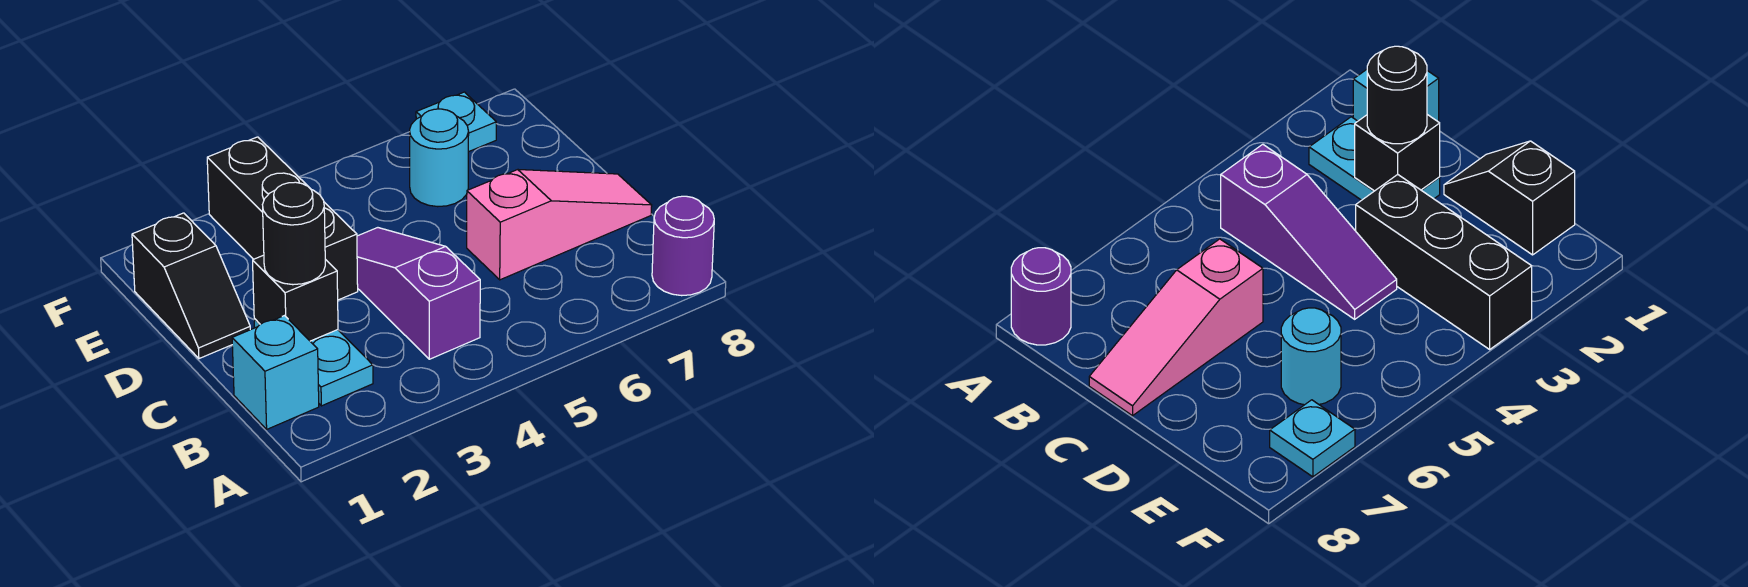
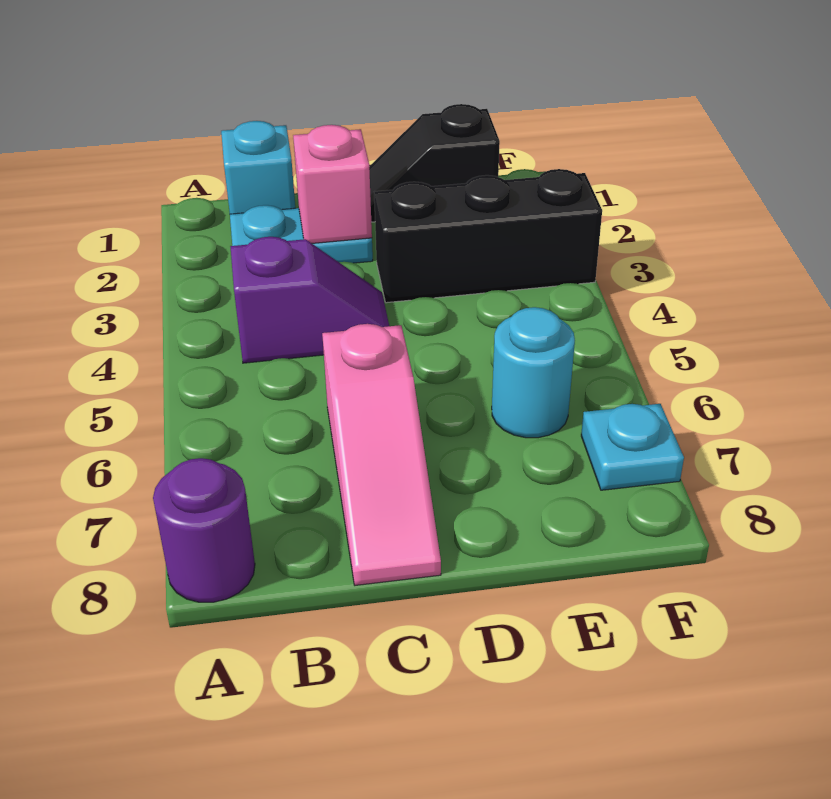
purple slope B4:D4 level 1 top B -> purple slope B4:C4 level 1 top B
black brick C2 level 2 -> pink brick C2 level 2
black round brick C2 level 3 -> none

